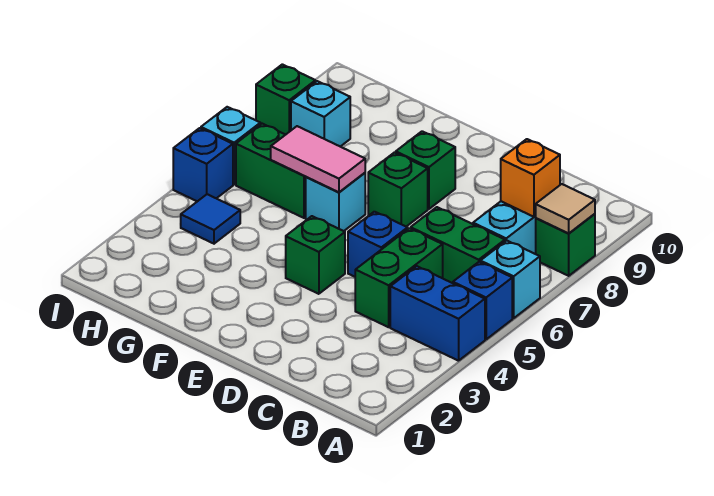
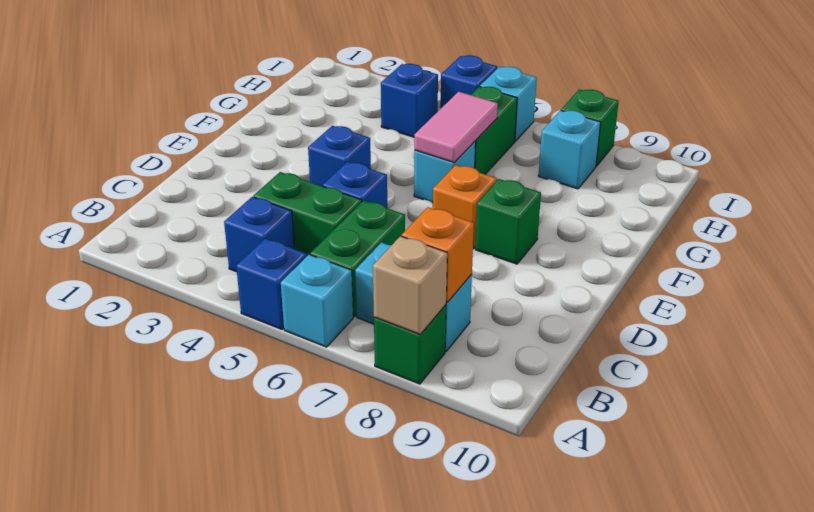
blue brick A4:B4 level 1 -> blue brick B4 level 1
tan tile A8 level 2 -> tan brick A8 level 2
green brick E4 level 1 -> blue brick E4 level 1
green brick E7 level 1 -> orange brick E7 level 1
blue tile H4 level 1 -> blue brick H4 level 1

